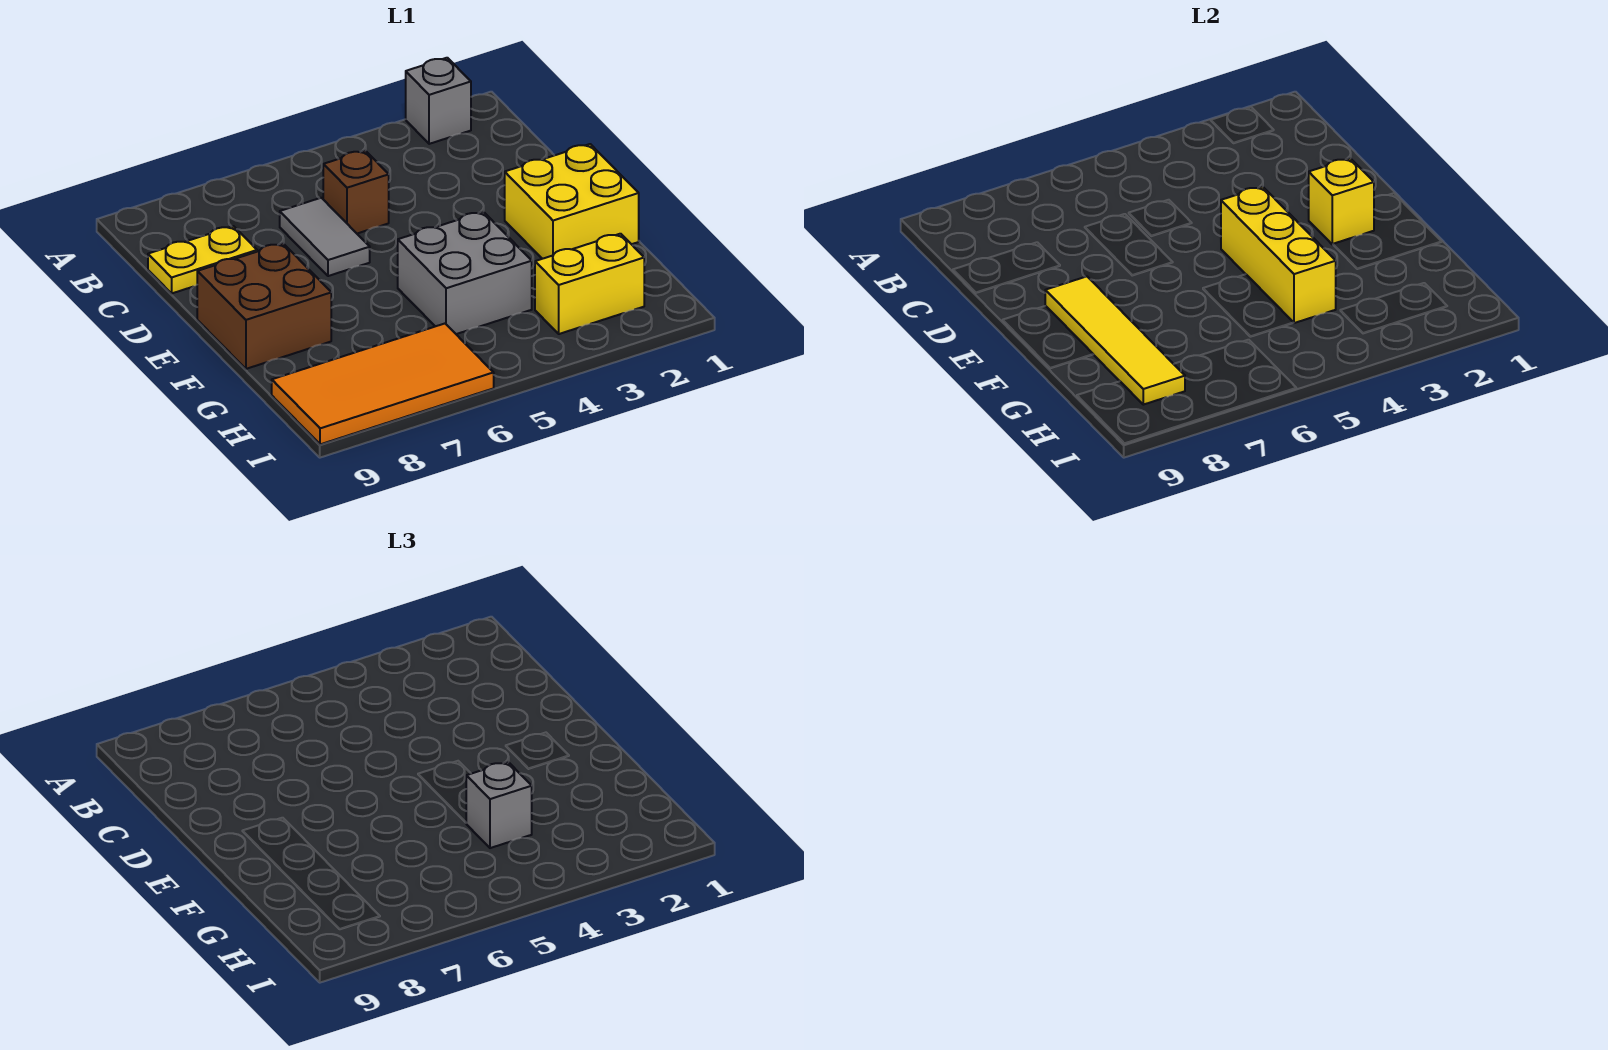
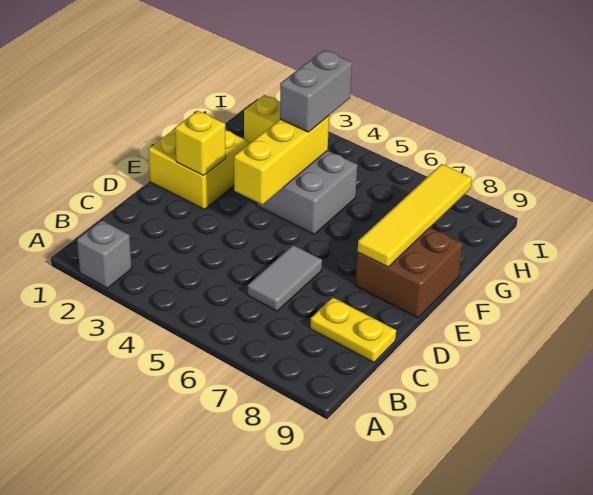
brown brick C5 level 1 -> none
grey brick G4 level 3 -> grey brick G4:H4 level 3
orange tile H6:I9 level 1 -> none

